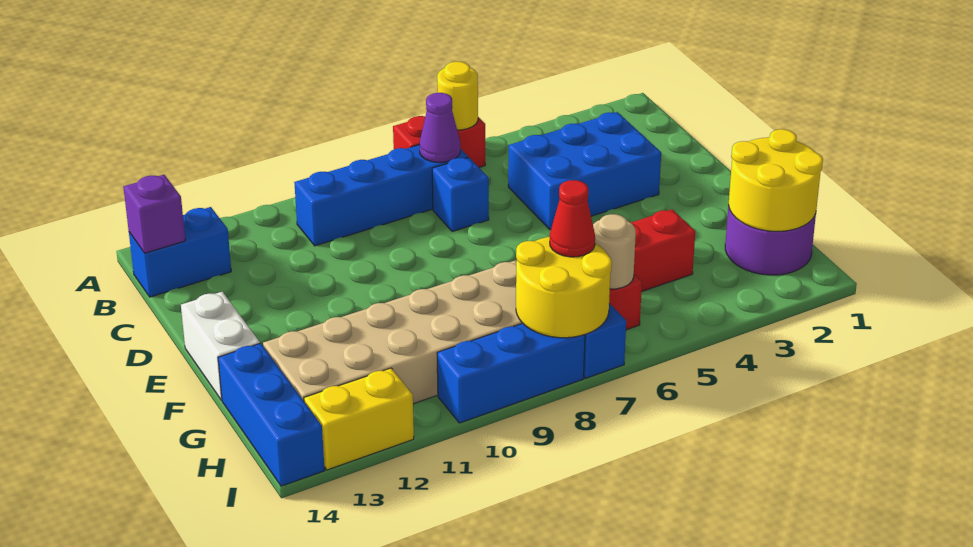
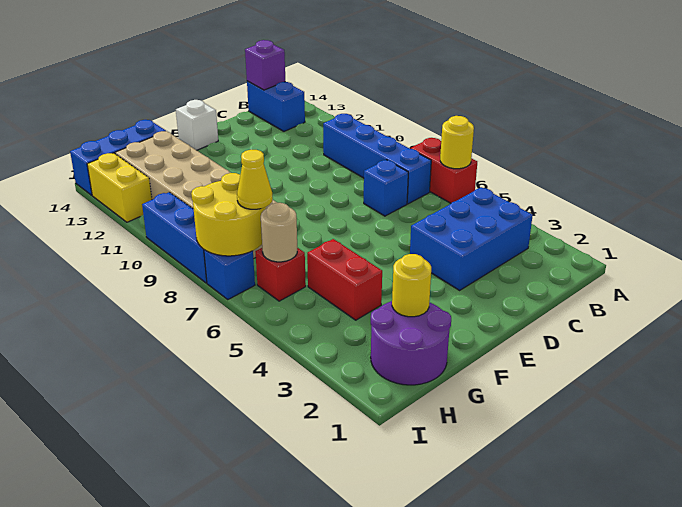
purple cone B7 level 2 -> none
blue brick C3:D5 level 1 -> blue brick B3:D4 level 1
white brick E14:F14 level 1 -> white brick E14 level 1
yellow round brick G1:H2 level 2 -> yellow round brick G2 level 2
red cone H7 level 3 -> yellow cone H7 level 3

